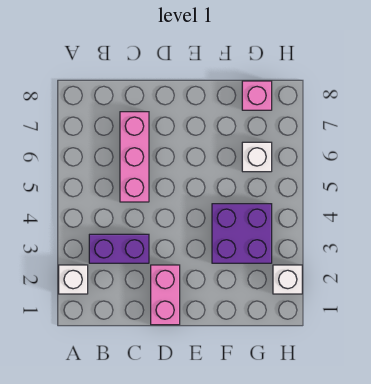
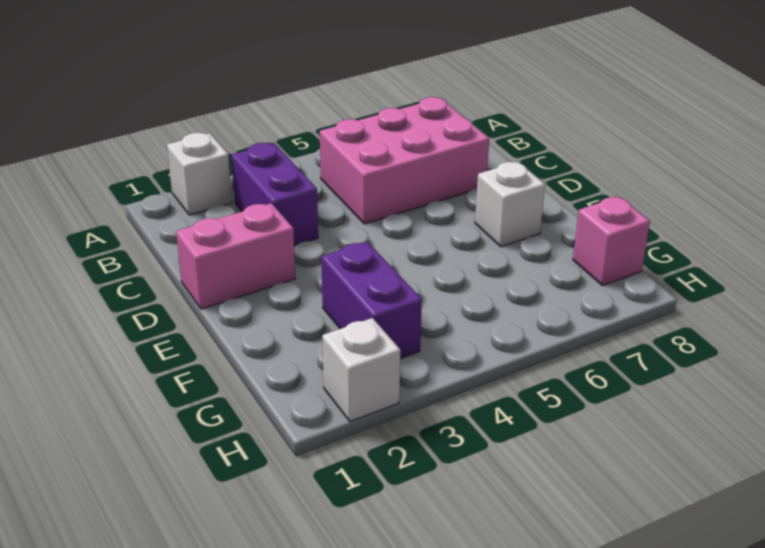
pink brick C5:C7 level 1 -> pink brick B5:C7 level 1
purple brick F3:G4 level 1 -> purple brick F3:G3 level 1
white brick G6 level 1 -> white brick E7 level 1

